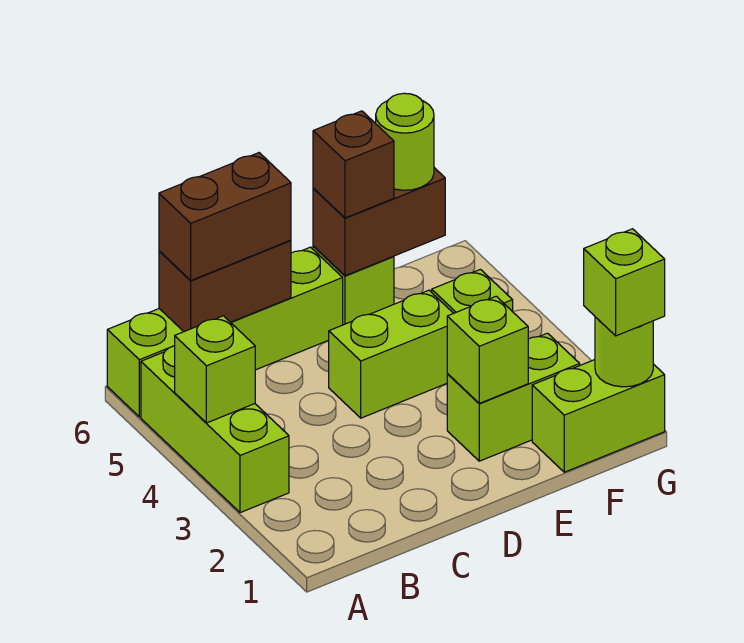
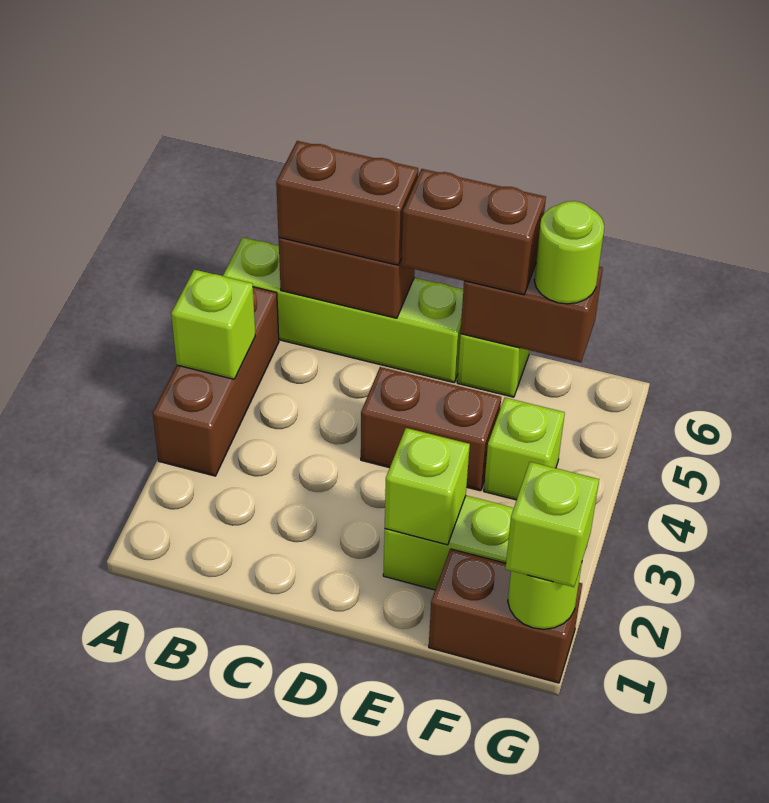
lime brick A3:A5 level 1 -> brown brick A3:A5 level 1
lime brick D4:E4 level 1 -> brown brick D4:E4 level 1
brown brick E6 level 3 -> brown brick D6:E6 level 3
lime brick F1:G1 level 1 -> brown brick F1:G1 level 1

